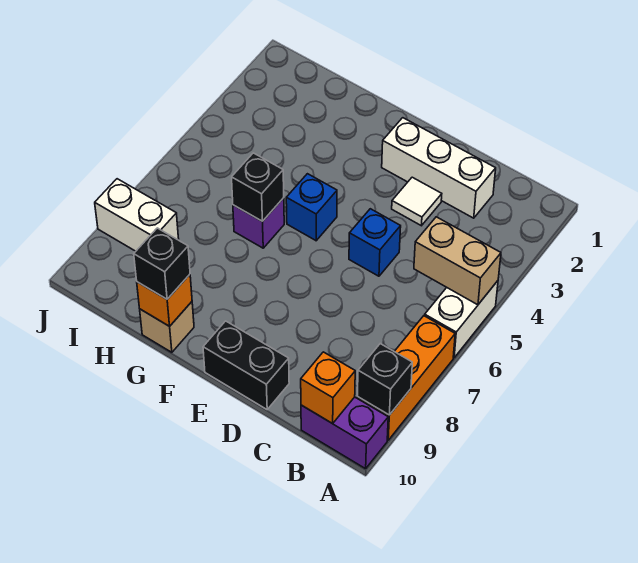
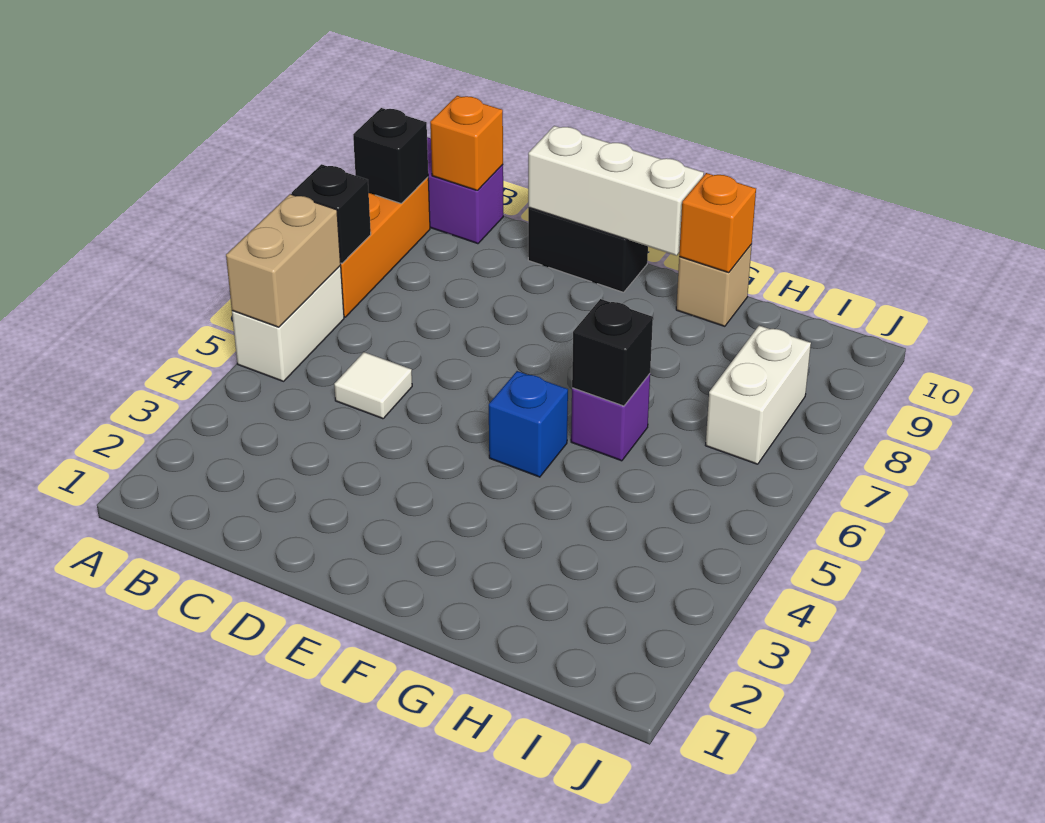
tan brick A5:B5 level 2 -> tan brick A5:A6 level 2
white brick C2:E2 level 1 -> white brick D10:F10 level 2
white tile D3 level 1 -> white tile C5 level 1
blue brick D5 level 1 -> none
black brick G10 level 3 -> black brick A7 level 2
white brick I8:J8 level 1 -> white brick I7:I8 level 1

